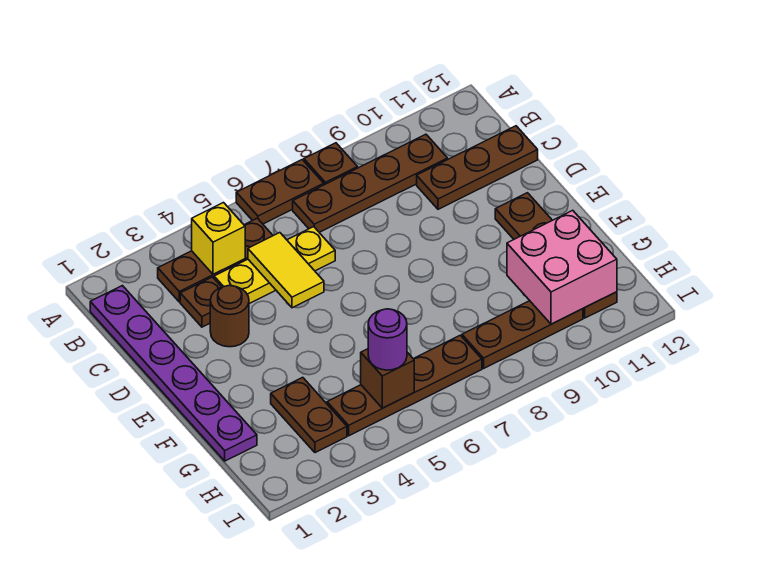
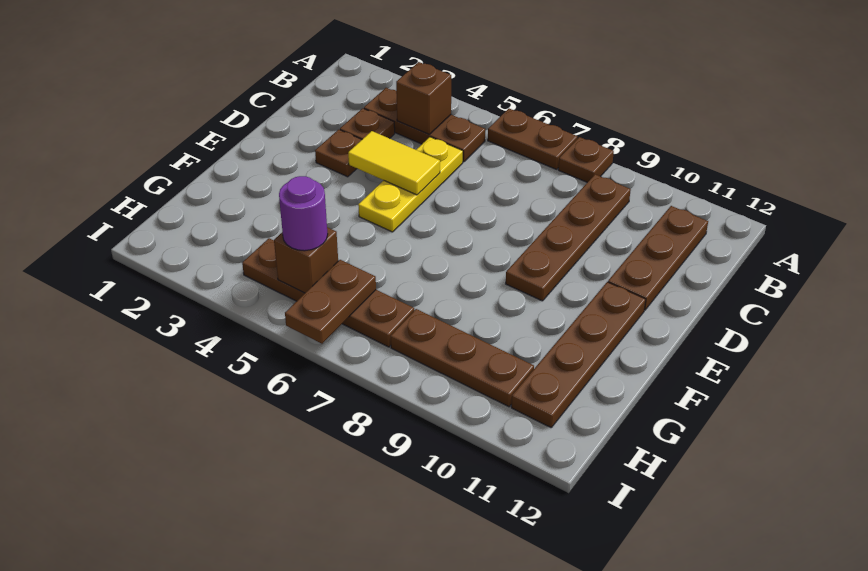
purple plate B1:G1 level 1 -> none
yellow brick B4 level 2 -> brown brick B4 level 2
brown plate B7:B10 level 1 -> brown plate B9:E9 level 1
yellow plate C4:C6 level 1 -> yellow plate C5:E5 level 1
yellow tile C5:D5 level 2 -> yellow tile D4:D5 level 2
brown plate C10:C12 level 1 -> brown plate B11:D11 level 1
brown round brick D3 level 1 -> brown plate D3 level 1
brown plate G3:H3 level 1 -> brown plate H6:I6 level 2
pink brick G10:H11 level 2 -> none

